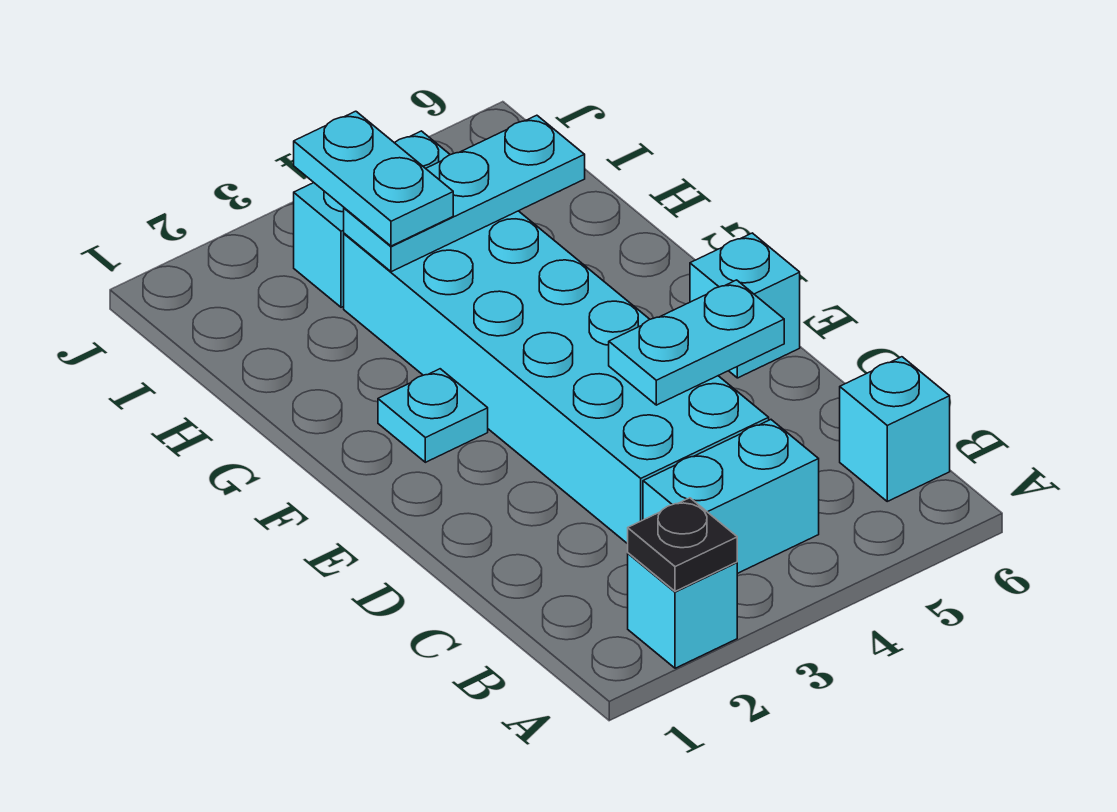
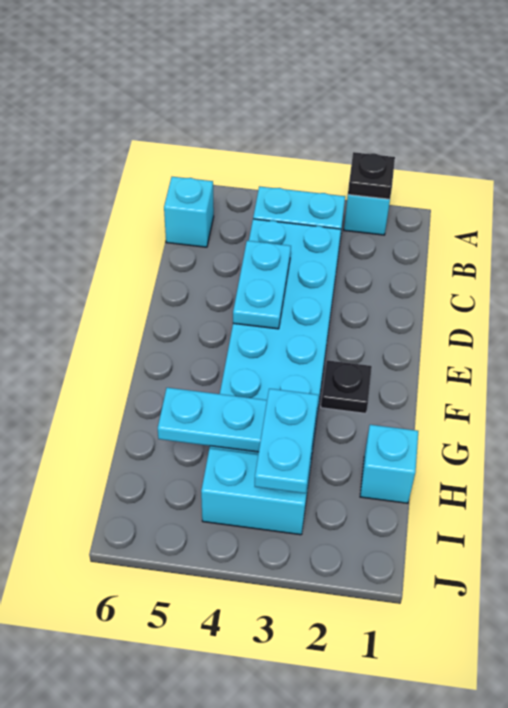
cyan plate D4:D5 level 2 -> cyan plate D4:E4 level 2
cyan brick E6 level 1 -> cyan brick H1 level 1
cyan plate F2 level 1 -> black plate F2 level 1

